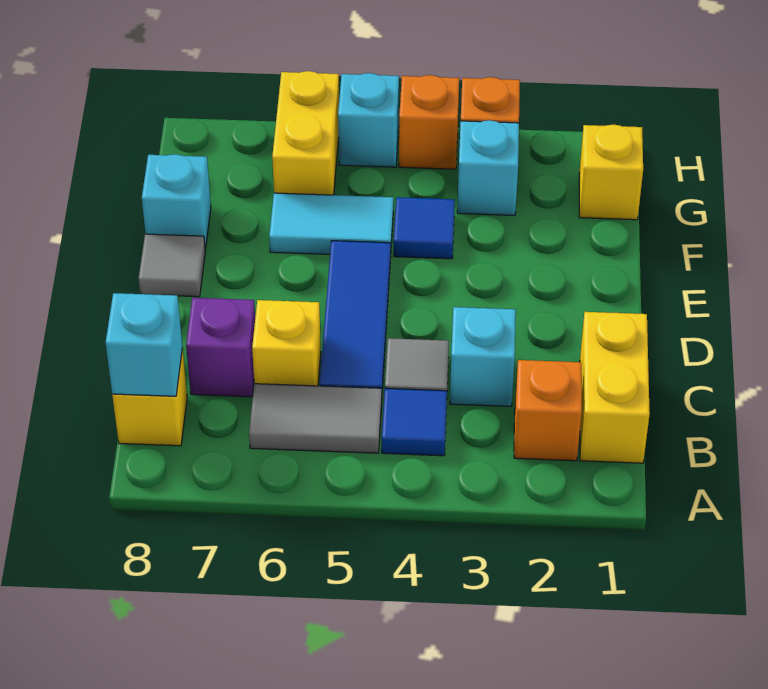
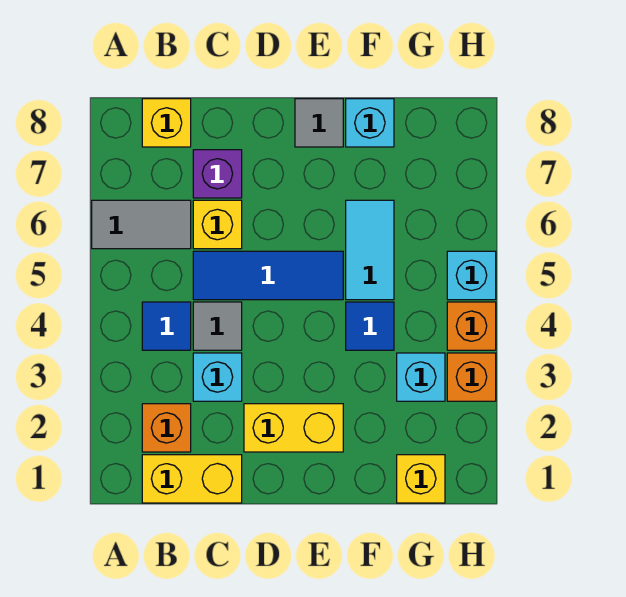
grey tile B5:B6 level 1 -> grey tile A6:B6 level 1
cyan brick B8 level 2 -> none
yellow brick G6:H6 level 1 -> yellow brick D2:E2 level 1

